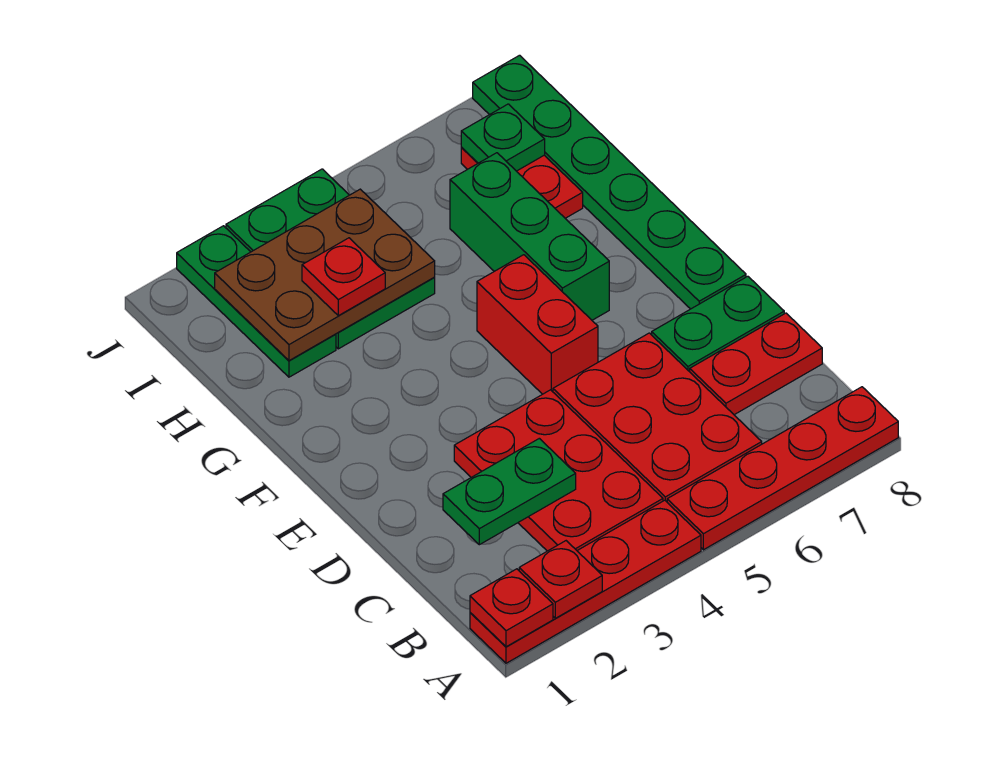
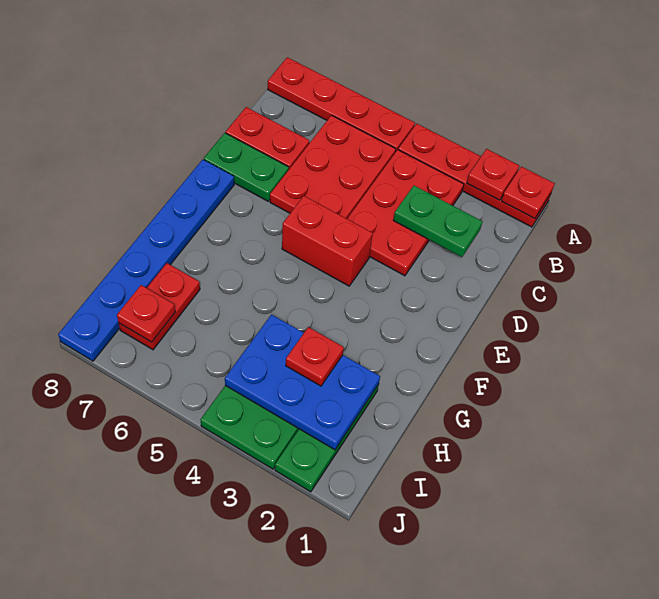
red brick E5:F5 level 1 -> red brick E4:E5 level 1
green plate E8:J8 level 1 -> blue plate E8:J8 level 1
green brick F6:H6 level 1 -> none
brown plate H2:I4 level 2 -> blue plate H2:I4 level 2
green plate I7 level 2 -> red plate I7 level 2

